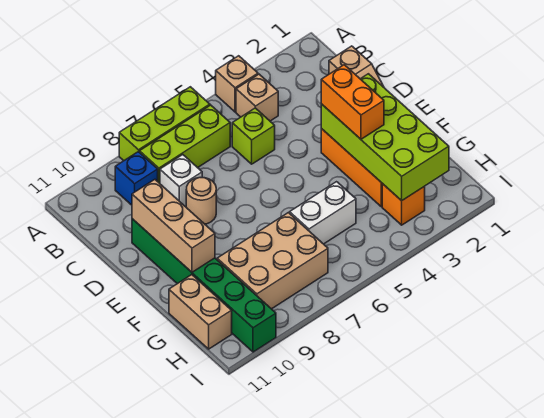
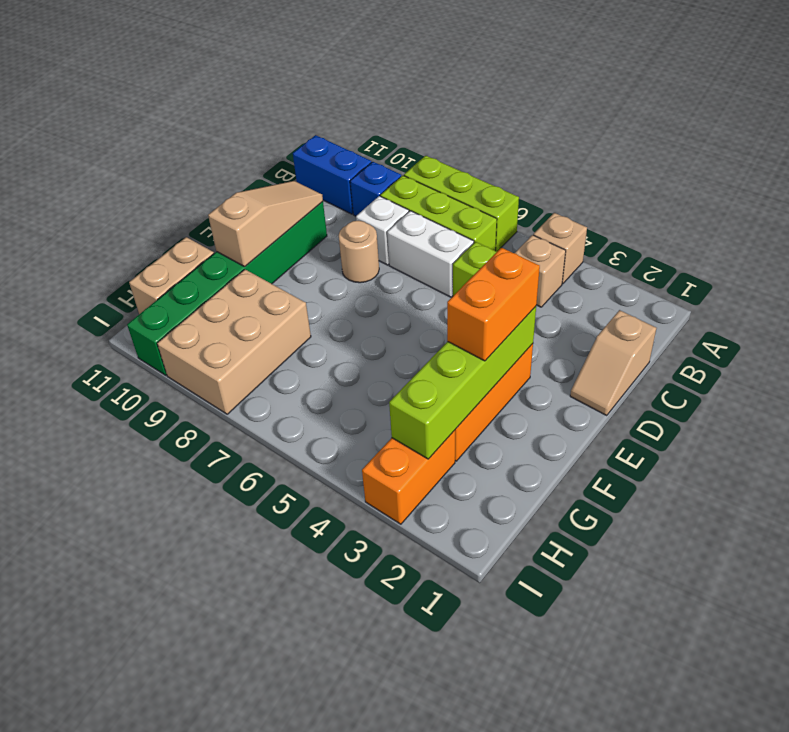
none -> blue brick B10:B11 level 1
tan brick D10:F10 level 2 -> tan slope D10:F10 level 2 top F
lime brick E2:H3 level 2 -> lime brick E3:H3 level 2
white brick G5:G6 level 1 -> white brick C6:C7 level 1
tan brick G7:H9 level 1 -> tan brick G8:I9 level 1
orange brick H3 level 1 -> orange brick H3:I3 level 1

